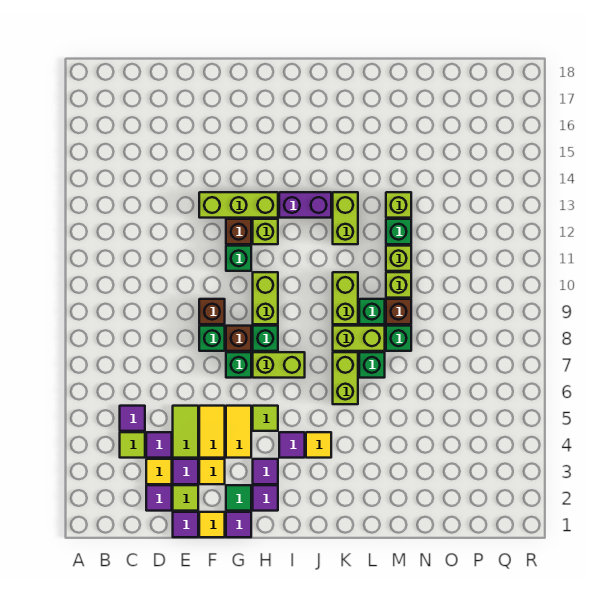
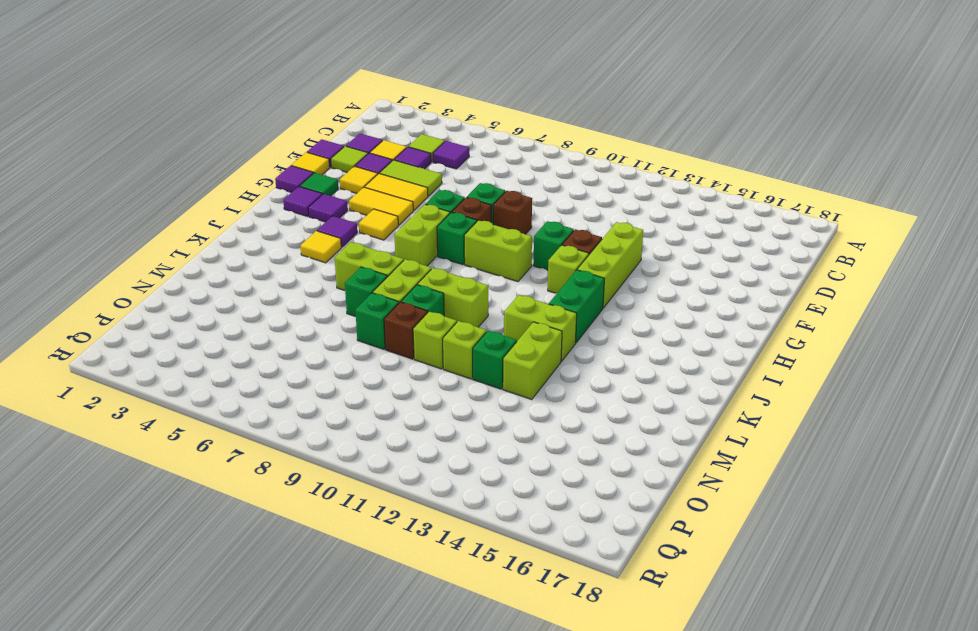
lime tile H5 level 1 -> yellow tile H5 level 1
purple brick I13:J13 level 1 -> green brick I13:J13 level 1
lime brick M13 level 1 -> lime brick L13:M13 level 1

